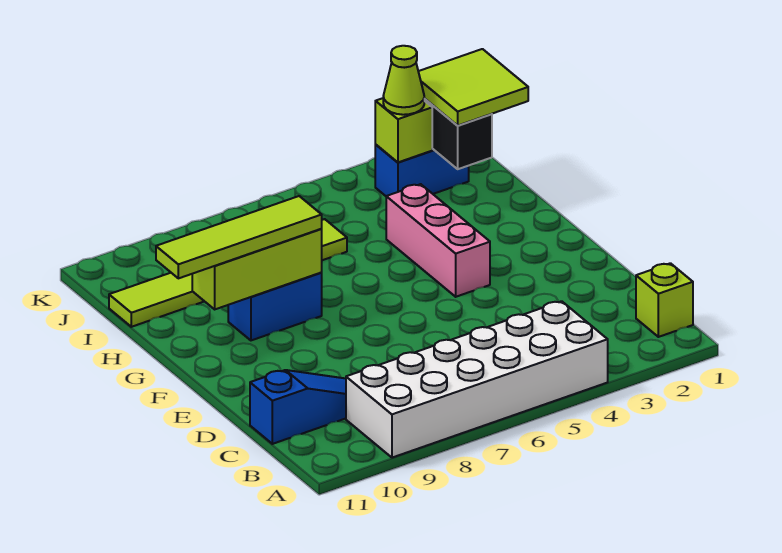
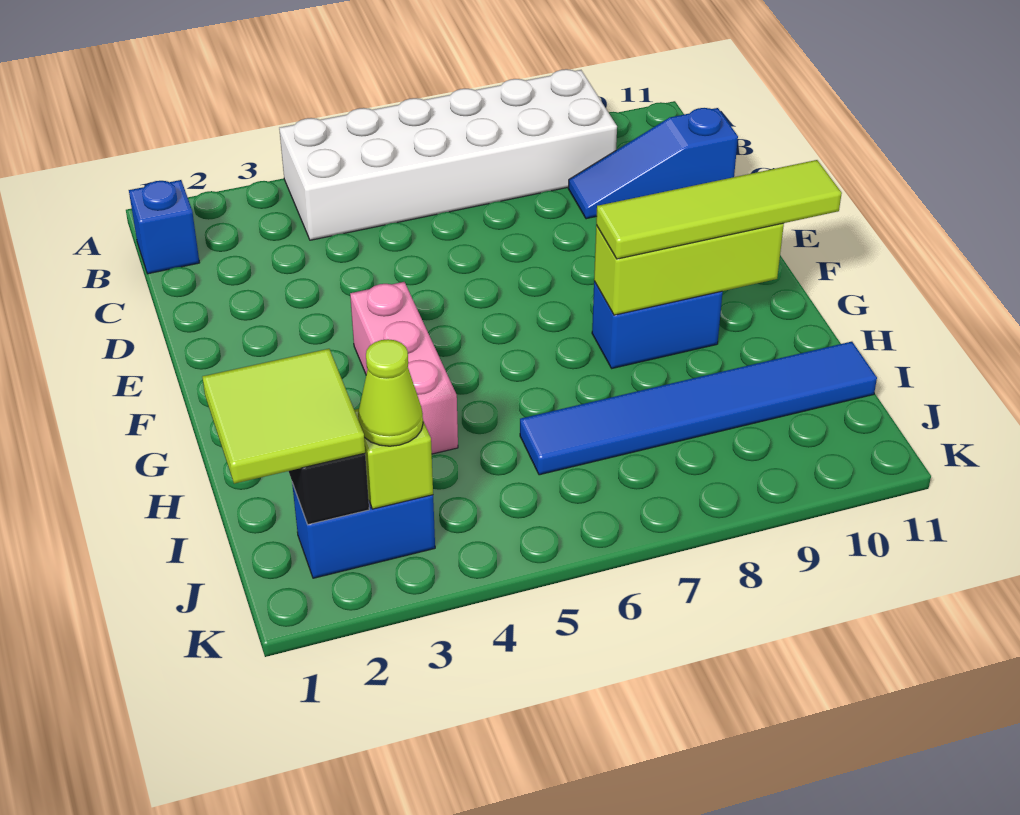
lime brick B1 level 1 -> blue brick B1 level 1
lime tile I6:I11 level 1 -> blue tile I6:I11 level 1

